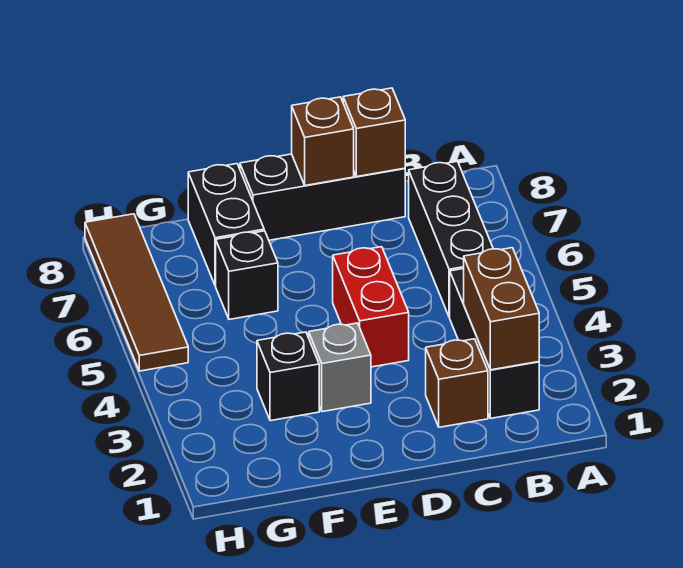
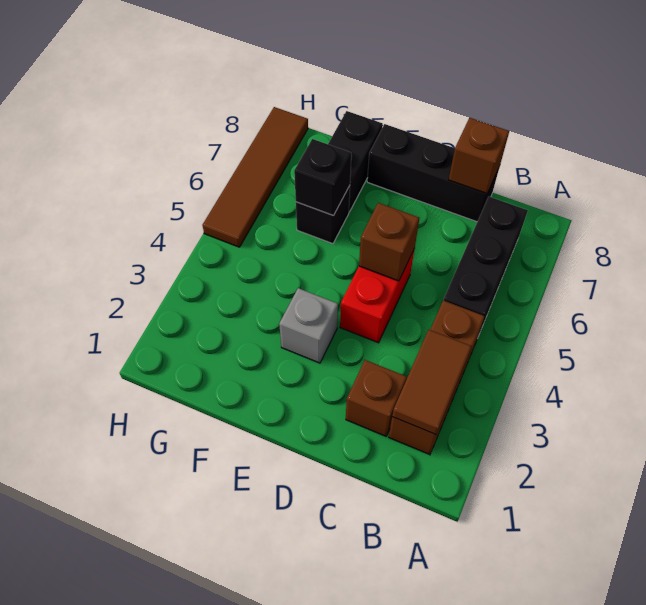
black brick B2:B4 level 1 -> brown brick B2:B4 level 1
brown brick B2:B3 level 2 -> brown tile B2:B3 level 2
brown brick D8 level 2 -> brown brick D5 level 2
black brick F3 level 1 -> black brick F6 level 2

